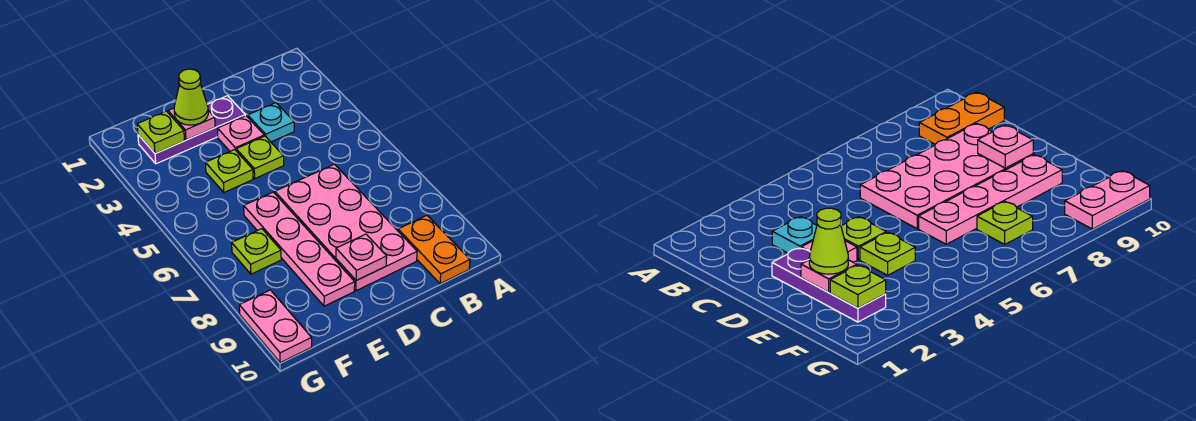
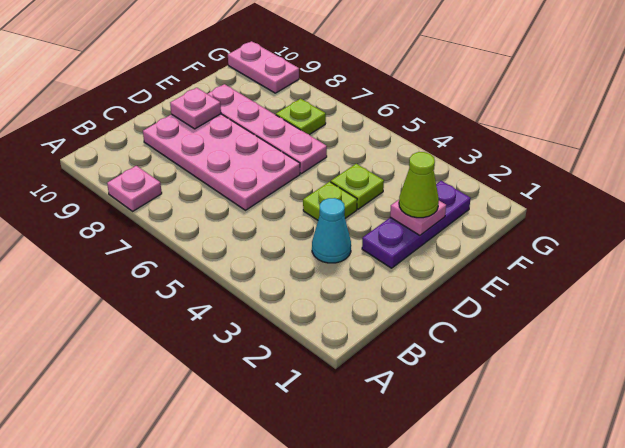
orange plate B9:B10 level 1 -> none
cyan plate C3 level 1 -> cyan cone C3 level 1
pink plate D3 level 1 -> pink plate A8 level 1
lime plate F2 level 2 -> none

